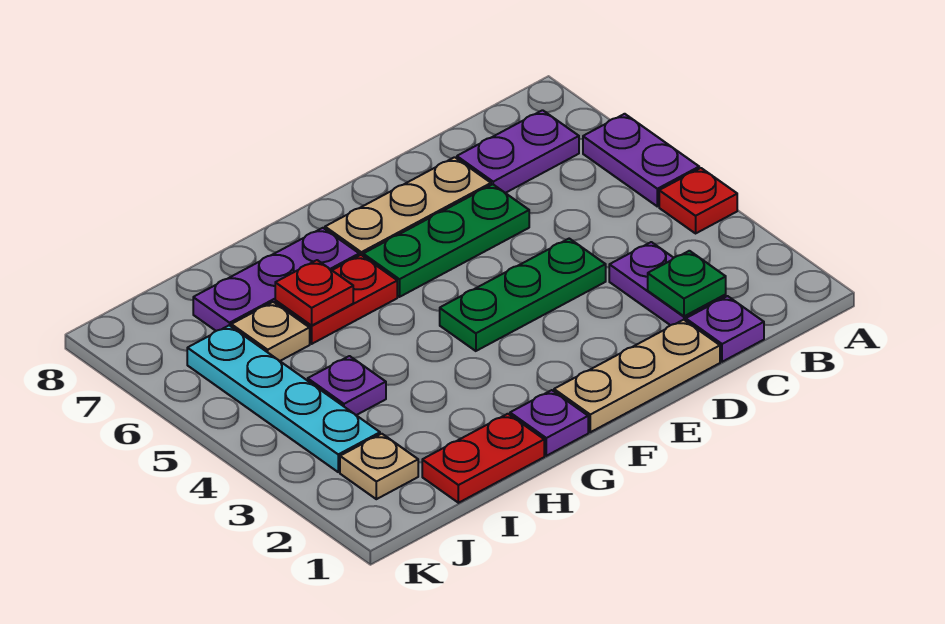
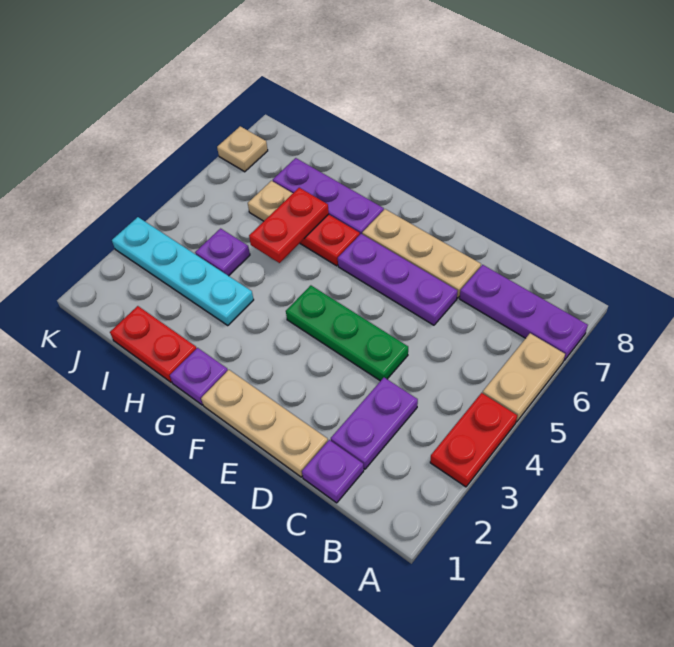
red plate A4 level 1 -> red plate A3:A4 level 1
purple plate A5:A6 level 1 -> tan plate A5:A6 level 1
purple plate B7:C7 level 1 -> purple plate A7:C7 level 1
green plate C2 level 2 -> none
green plate D6:F6 level 1 -> purple plate D6:F6 level 1
red plate H6 level 2 -> red plate H5:H6 level 2
tan plate J2 level 1 -> tan plate K7 level 1
cyan plate J3:J6 level 1 -> cyan plate H3:K3 level 1

